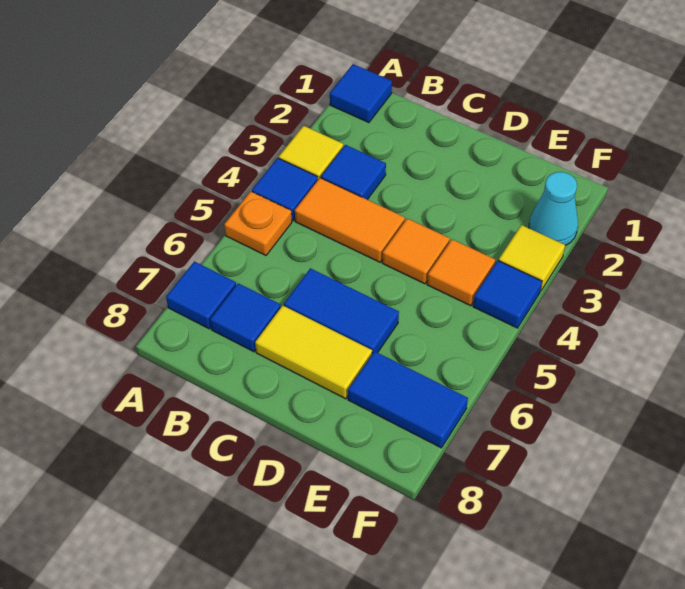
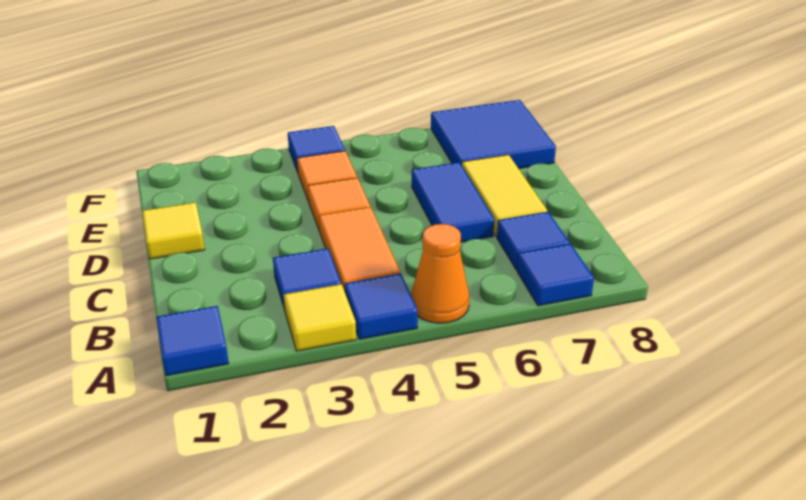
orange plate A5 level 1 -> orange cone A5 level 1
blue tile E7:F7 level 1 -> blue tile E7:F8 level 1
cyan cone F2 level 1 -> none
yellow tile F3 level 1 -> yellow tile D1 level 1

